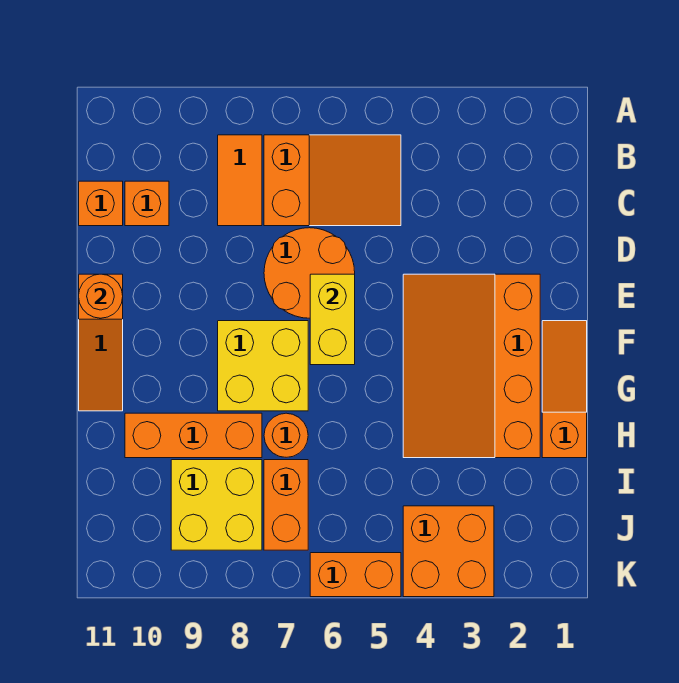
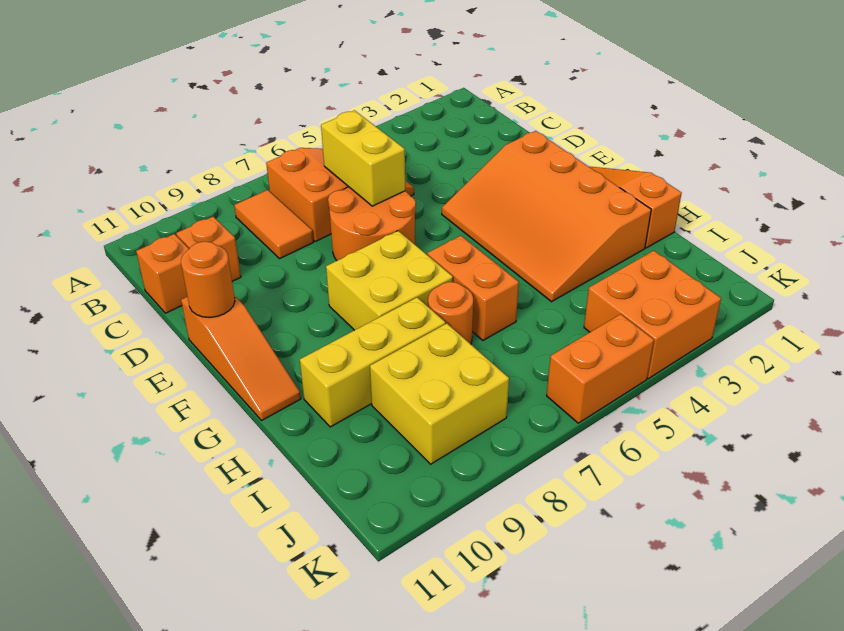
yellow brick E6:F6 level 2 -> yellow brick C6:D6 level 2
orange brick H8:H10 level 1 -> yellow brick H8:H10 level 1
orange brick I7:J7 level 1 -> orange brick G6:H6 level 1

